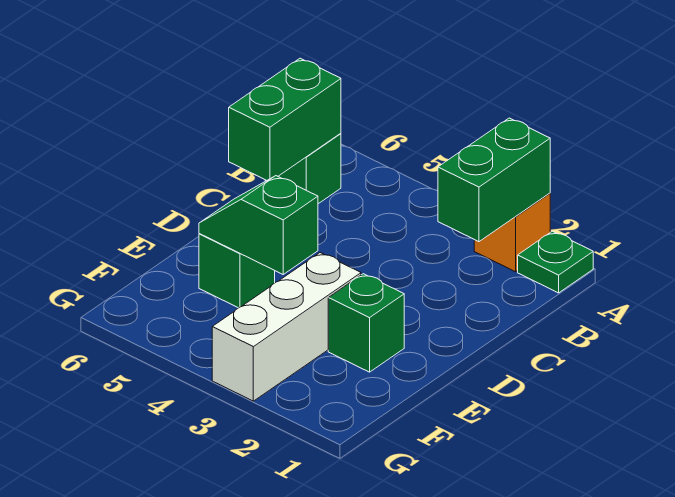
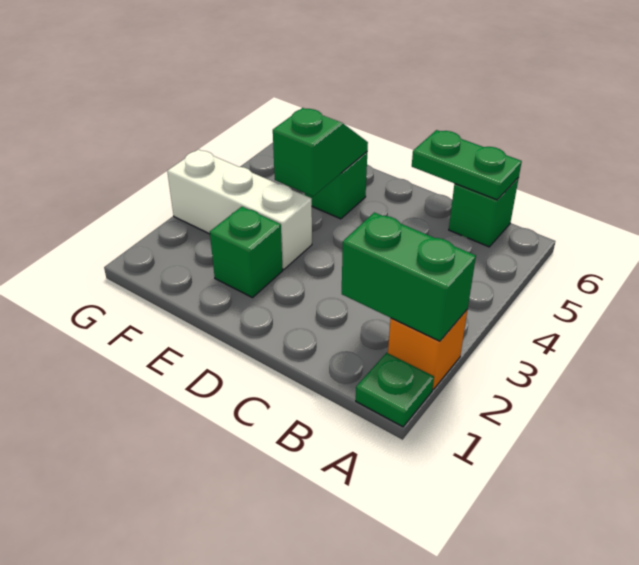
green brick B6:C6 level 2 -> green plate B6:C6 level 2

